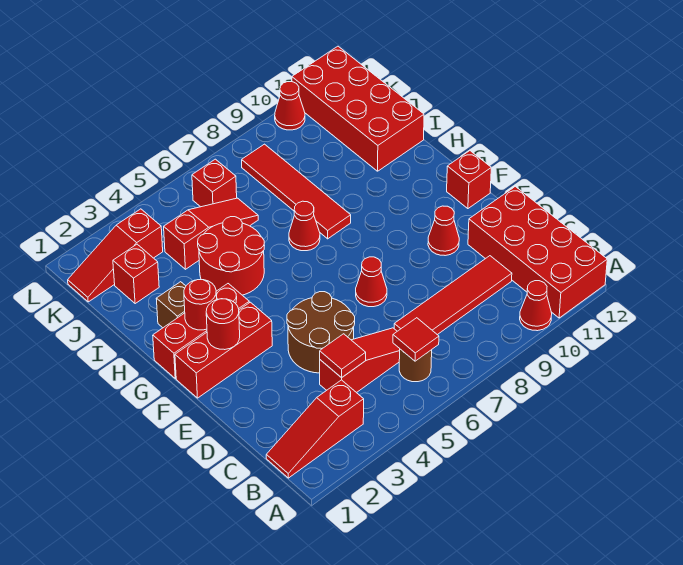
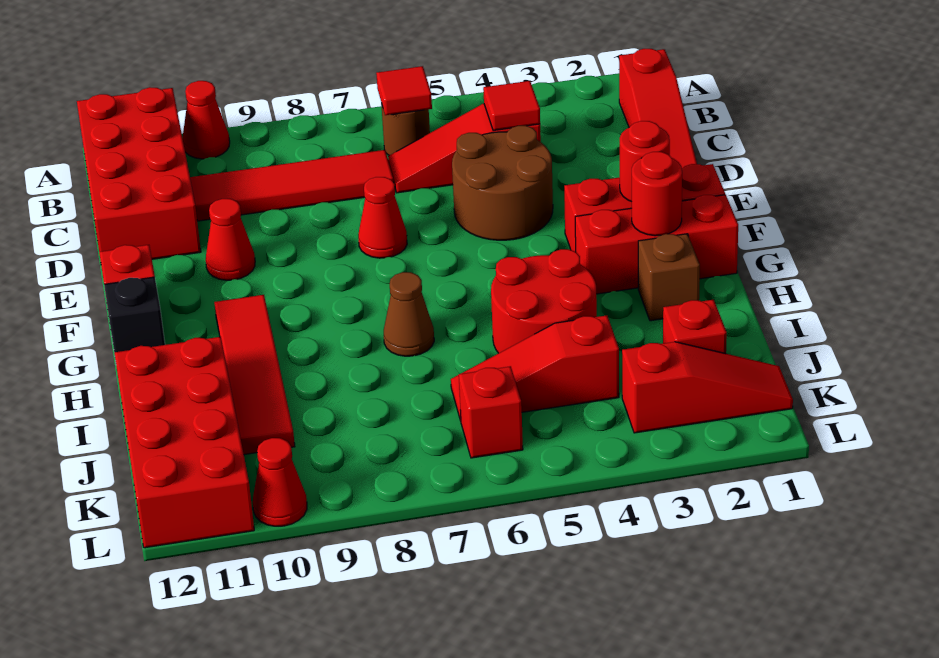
red slope B1:B3 level 1 top 3 -> red slope B1:D1 level 1 top B
none -> black brick G12 level 1
red cone H7 level 1 -> brown cone H7 level 1
red tile H8:K8 level 1 -> red tile G10:J10 level 1

